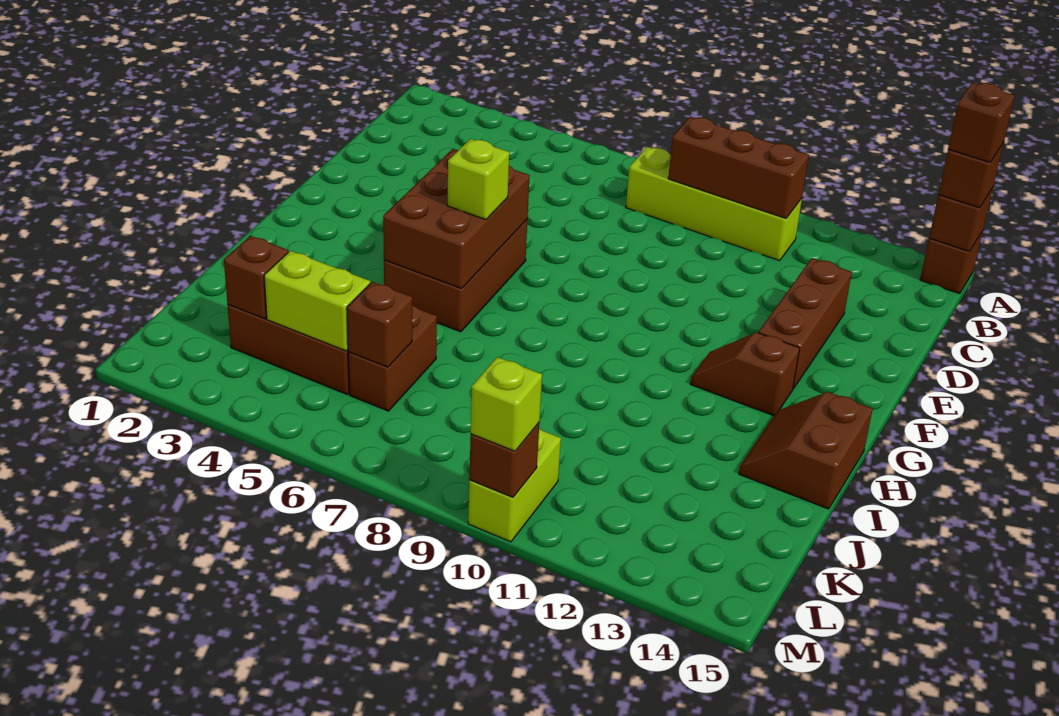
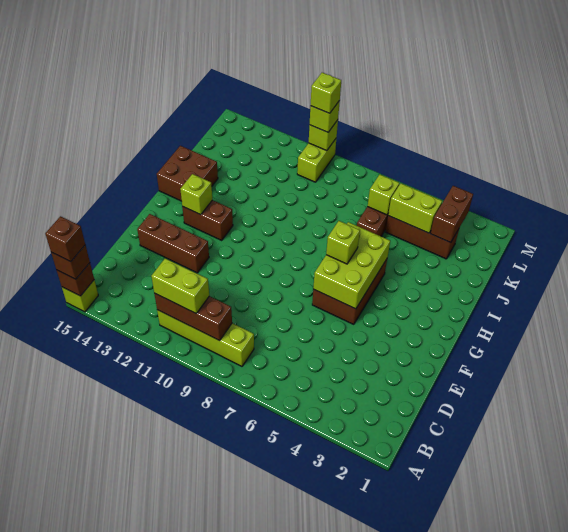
brown brick A15 level 1 -> lime brick A15 level 1
none -> lime brick B10:B11 level 3
brown brick D13:F13 level 1 -> brown brick E12:E14 level 1
brown brick F5:H6 level 2 -> lime brick F5:H6 level 2
brown slope G12:G13 level 1 top 13 -> brown brick G12:G13 level 1
none -> lime brick G13 level 2
brown slope H14:I15 level 1 top 15 -> brown brick H14:I15 level 1
brown brick K3 level 2 -> brown brick K3:L3 level 2
brown brick K6 level 2 -> lime brick K6 level 2
brown brick M10 level 2 -> lime brick M10 level 2
none -> lime brick M10 level 4

